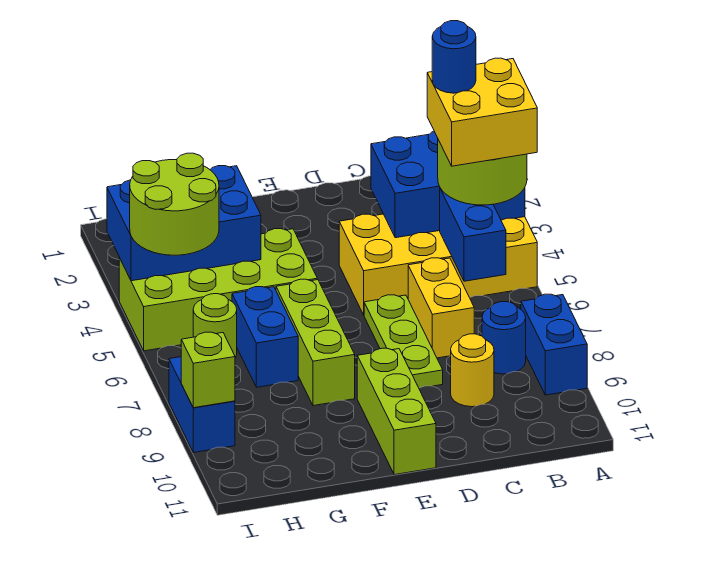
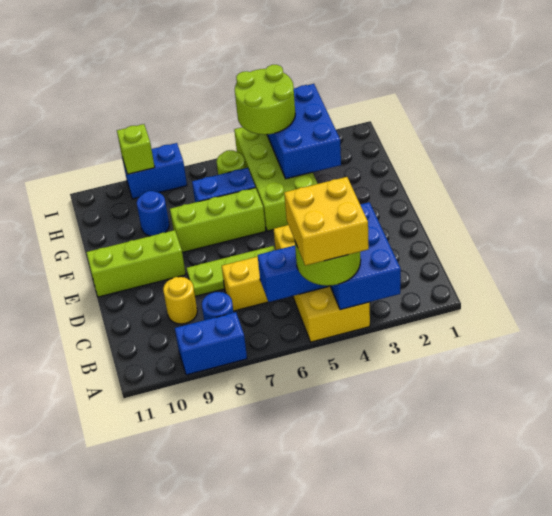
blue round brick B4 level 5 -> blue round brick G9 level 1

